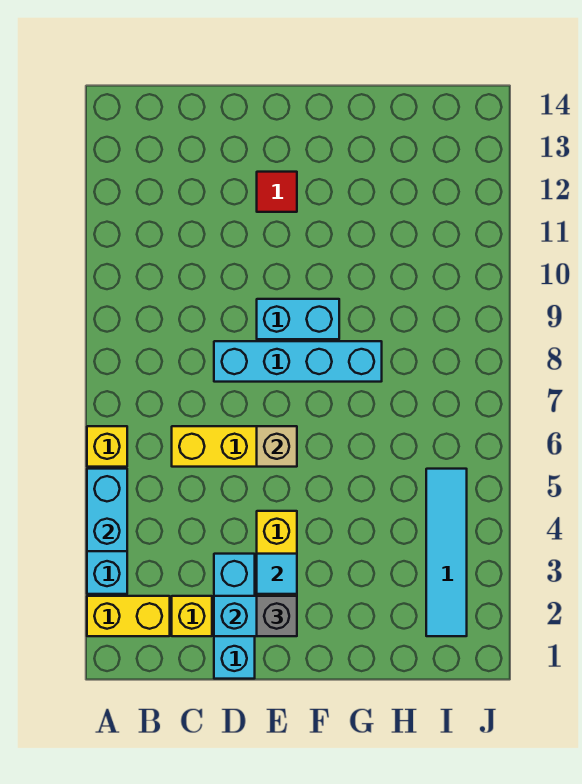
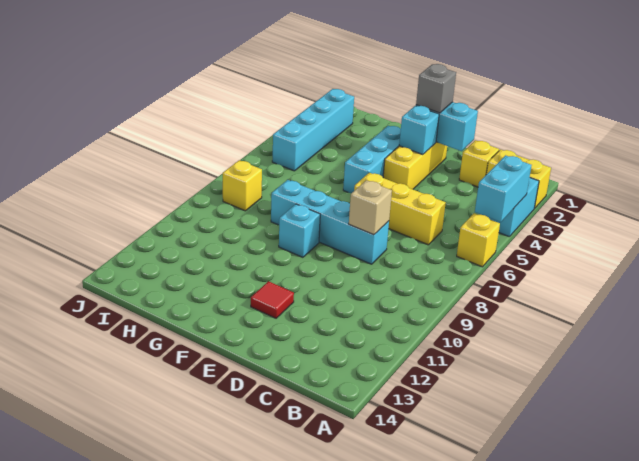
cyan brick D1:D3 level 1 -> cyan brick F3:F5 level 1
cyan tile E3 level 2 -> cyan brick E3 level 2
tan brick E6 level 2 -> tan brick D8 level 2
cyan brick E9:F9 level 1 -> cyan brick F9 level 1
cyan tile I2:I5 level 1 -> cyan brick I2:I5 level 1
none -> yellow brick I8 level 1

